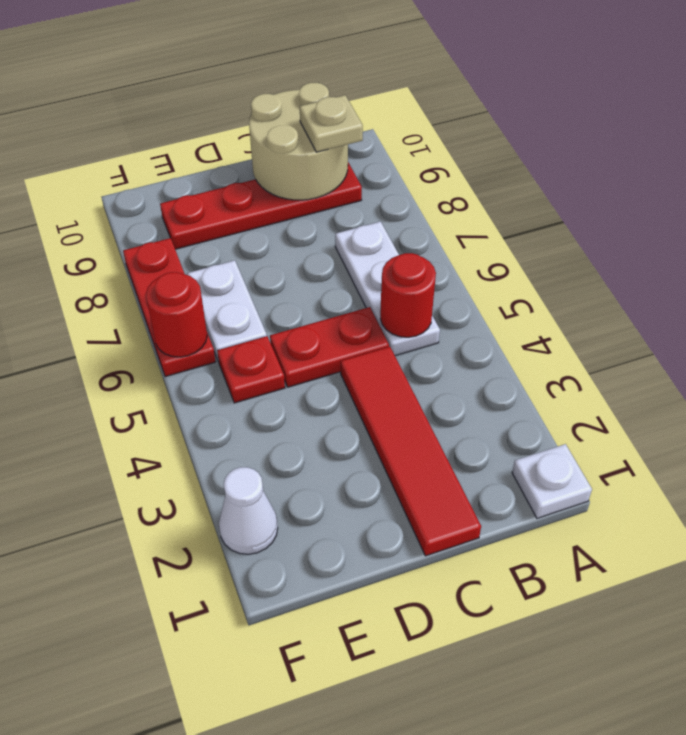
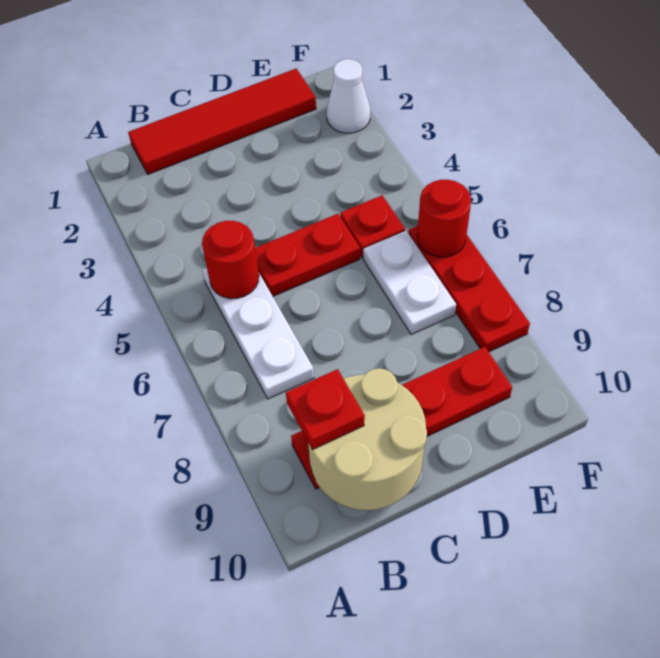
white plate A1 level 1 -> none
tan plate B9 level 3 -> red plate B9 level 3
red tile C1:C4 level 1 -> red tile B1:E1 level 1

